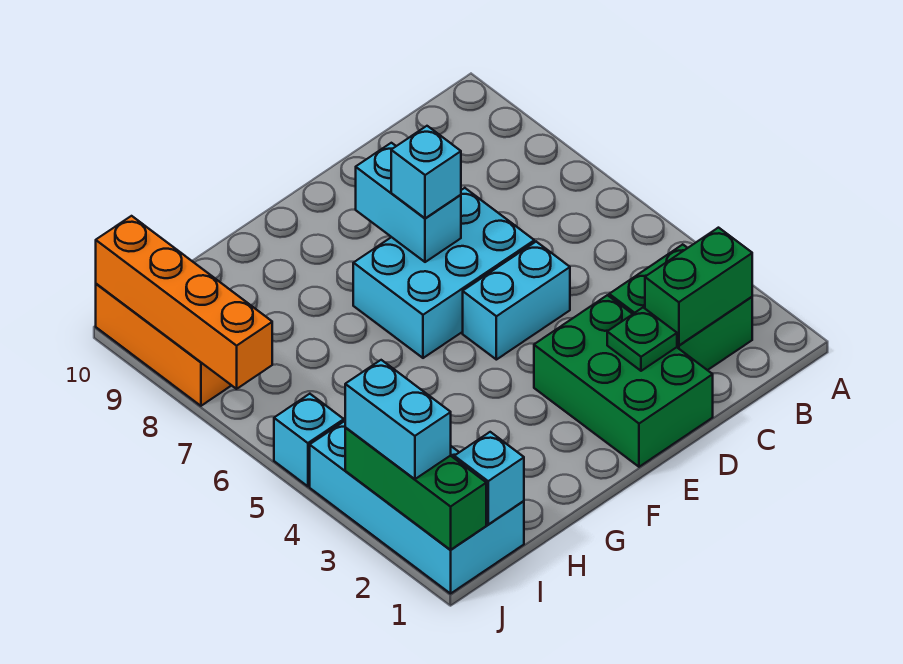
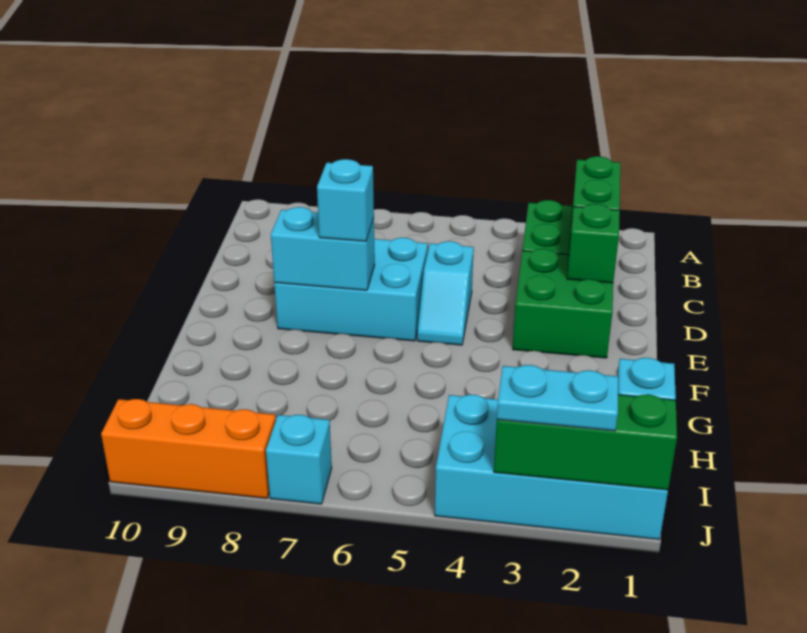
green brick D1:E3 level 1 -> green brick D2:E3 level 1
green plate D2 level 2 -> green brick D2 level 2
cyan brick D5:E5 level 1 -> cyan slope D5:E5 level 1 top D
cyan brick D6:F7 level 1 -> cyan brick D6:E8 level 1
cyan brick J2:J3 level 3 -> cyan plate J2:J3 level 3
cyan brick J5 level 1 -> cyan brick J7 level 1
orange brick J7:J10 level 2 -> none

